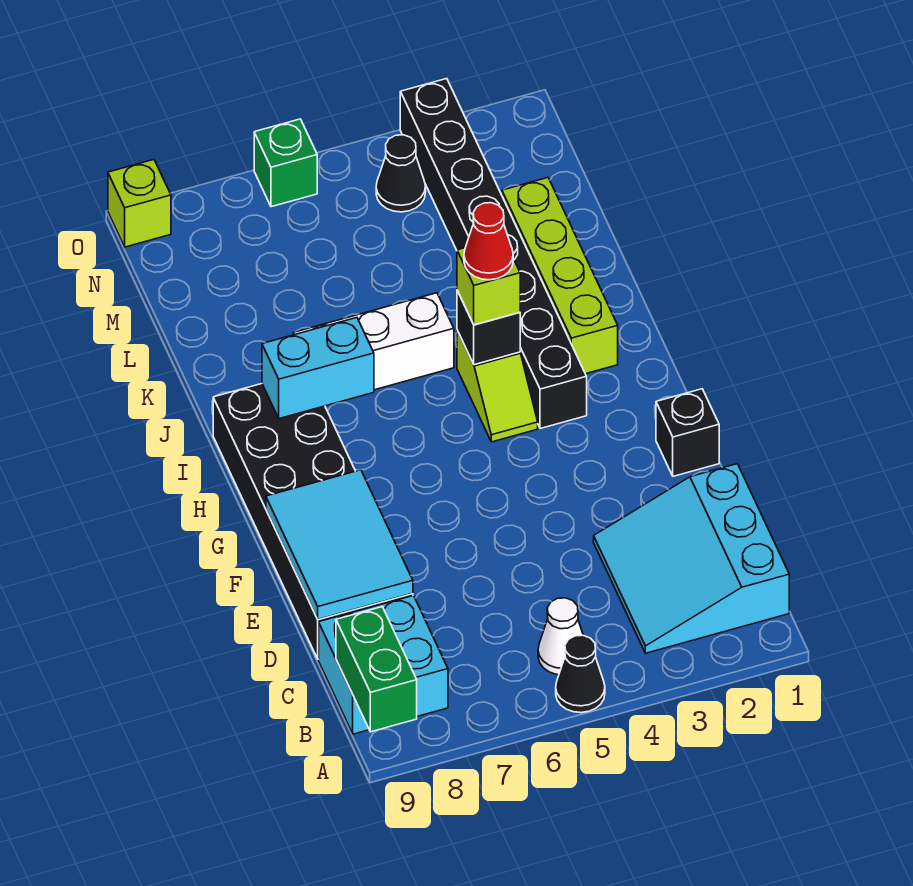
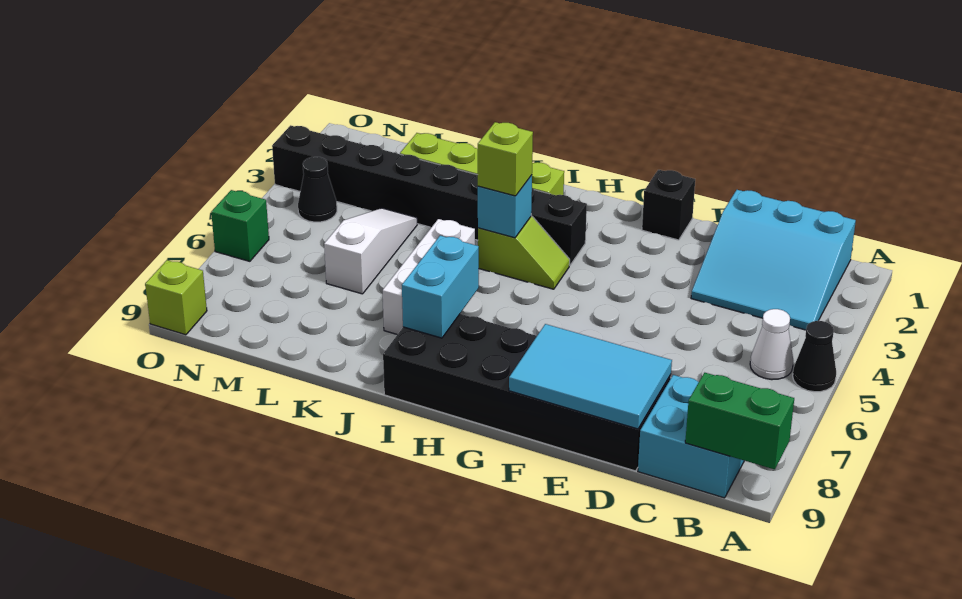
black brick I4 level 2 -> cyan brick I4 level 2
red cone I4 level 4 -> none
none -> white slope L4:L6 level 1 top 6

